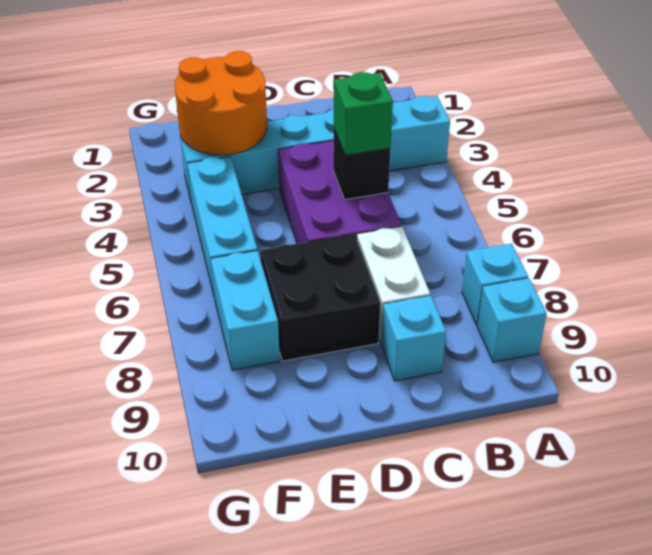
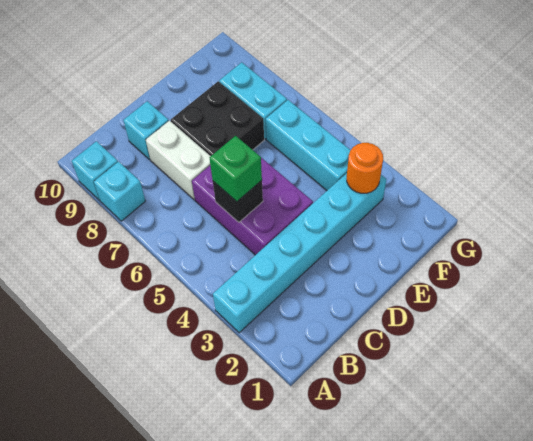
orange round brick E2:F3 level 2 -> orange round brick F3 level 2

